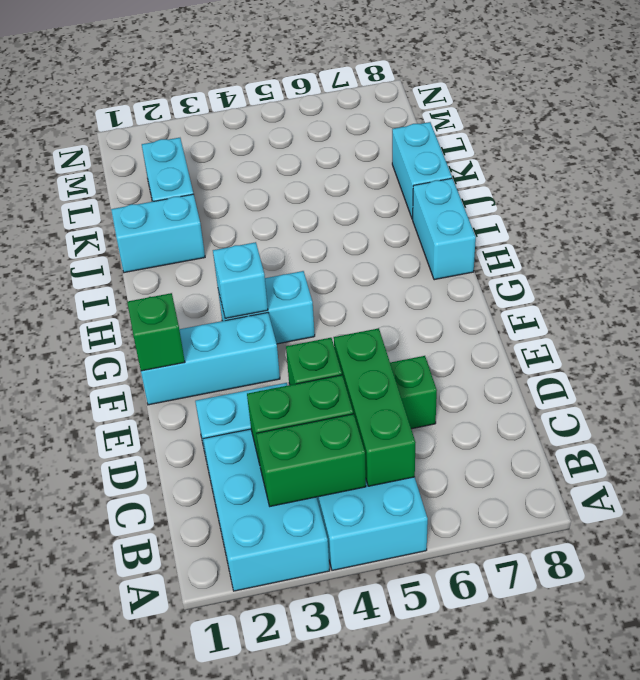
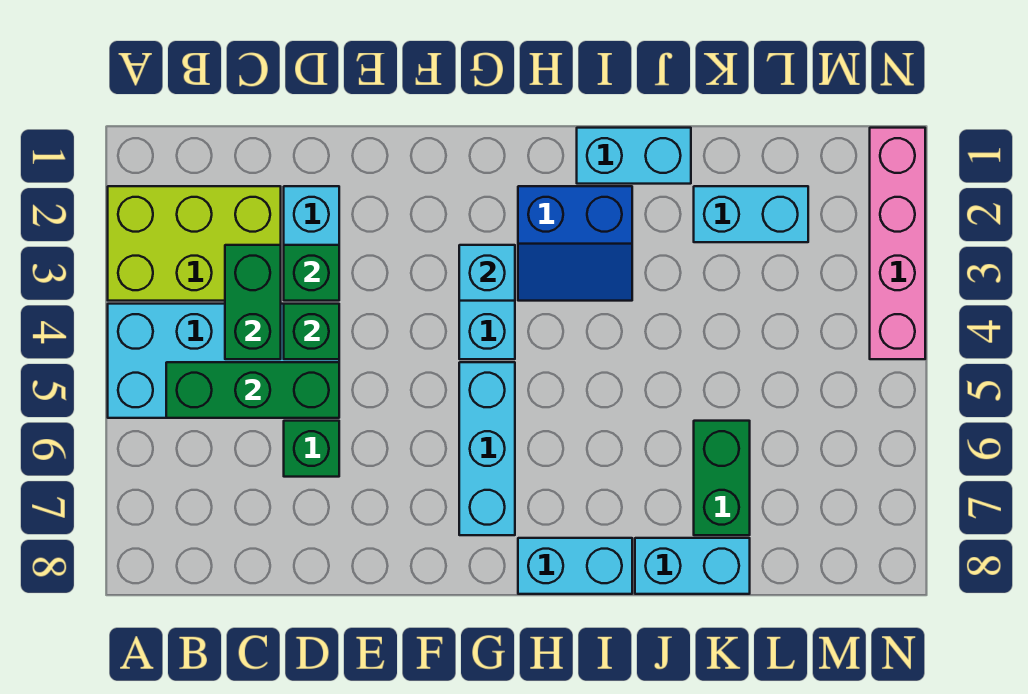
cyan brick A2:C3 level 1 -> lime brick A2:C3 level 1
green brick B3:B4 level 2 -> green brick K6:K7 level 1
cyan brick F1:F3 level 1 -> cyan brick G5:G7 level 1
green brick F1 level 2 -> green brick D3 level 2
none -> blue slope H2:I3 level 1 top 2
cyan brick J1:J2 level 1 -> cyan brick I1:J1 level 1
none -> pink brick N1:N4 level 1

